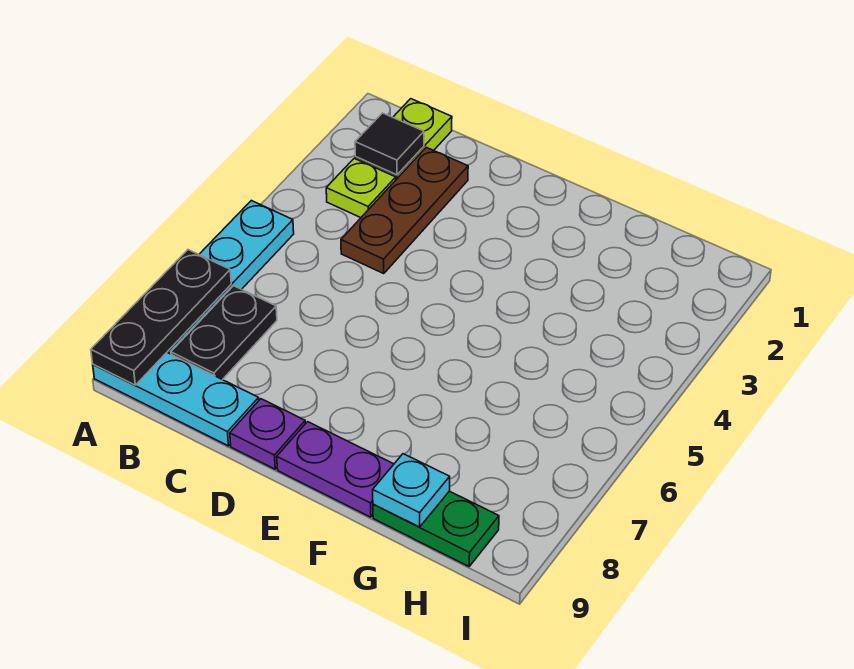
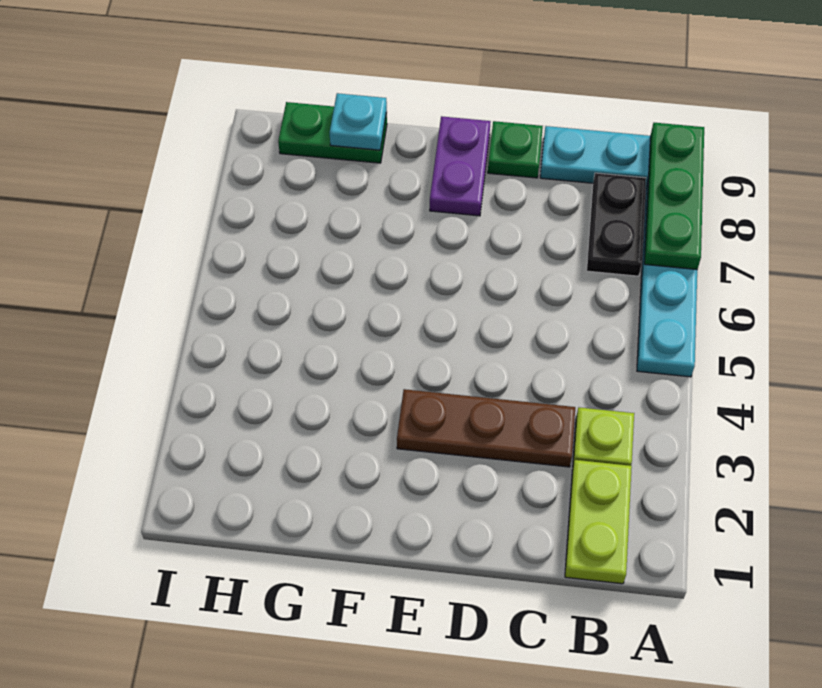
black plate A7:A9 level 2 -> green plate A7:A9 level 2
black tile B2 level 2 -> none
brown plate C2:C4 level 1 -> brown plate C3:E3 level 1
purple plate D9 level 1 -> green plate D9 level 1
purple plate E9:F9 level 1 -> purple plate E8:E9 level 1

